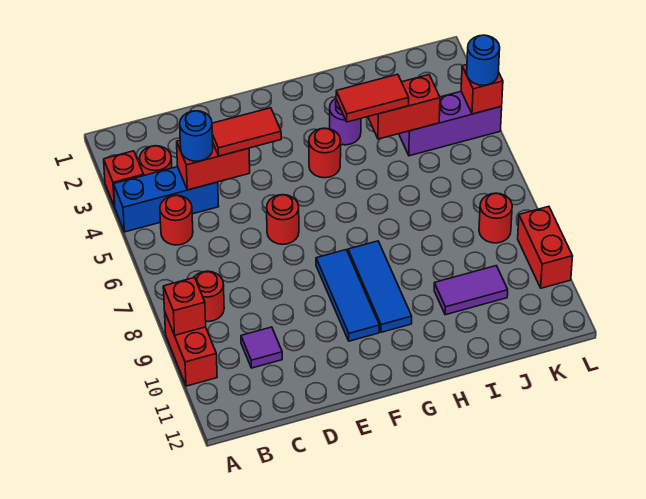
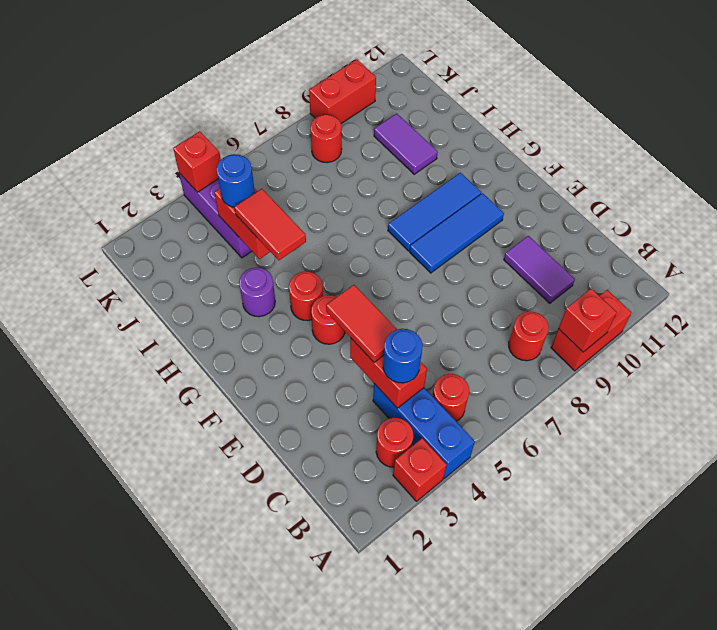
purple tile C10 level 1 -> purple tile C10:D10 level 1
red round brick E6 level 1 -> red round brick F4 level 1
blue round brick L4 level 3 -> blue round brick J4 level 3

